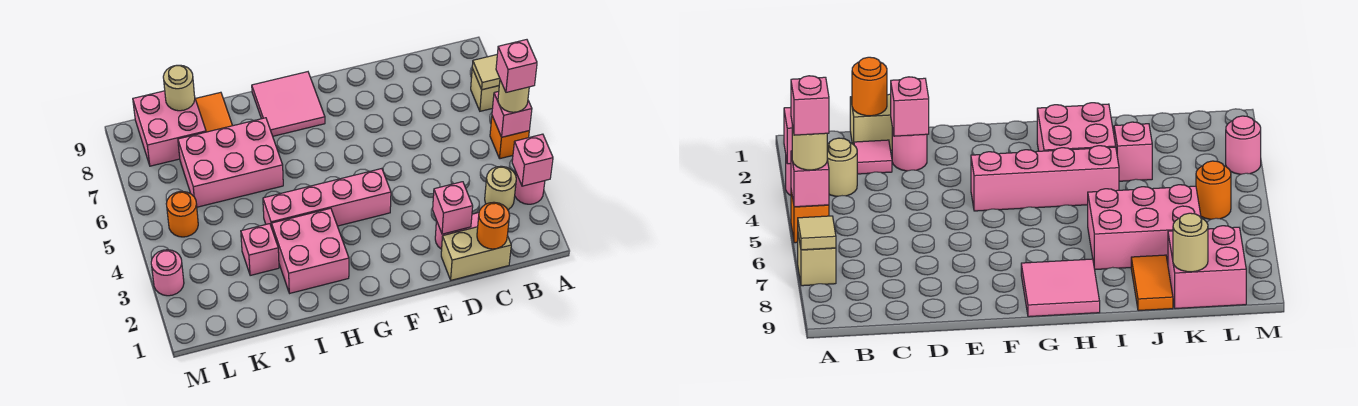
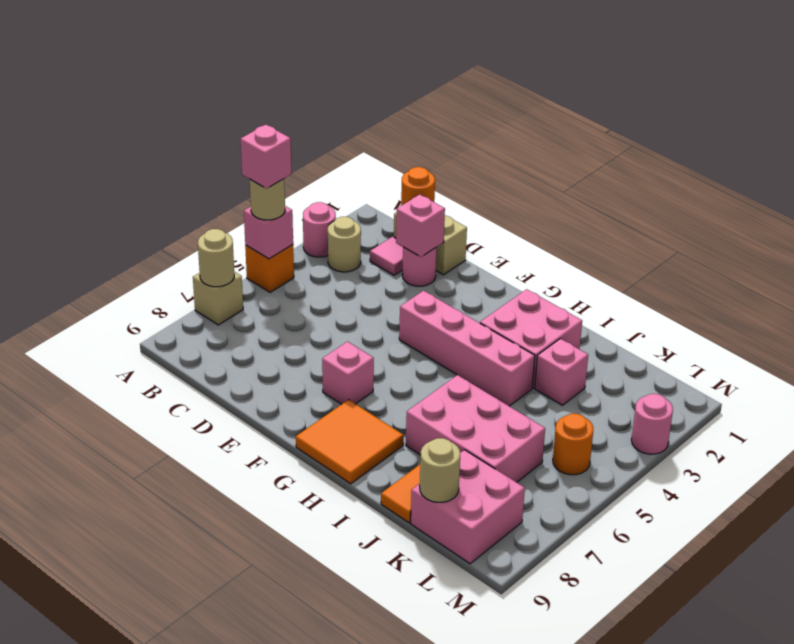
pink brick A3 level 2 -> pink brick F7 level 1
tan tile A7 level 2 -> tan round brick A7 level 2
pink tile G8:H9 level 1 -> orange tile G8:H9 level 1

